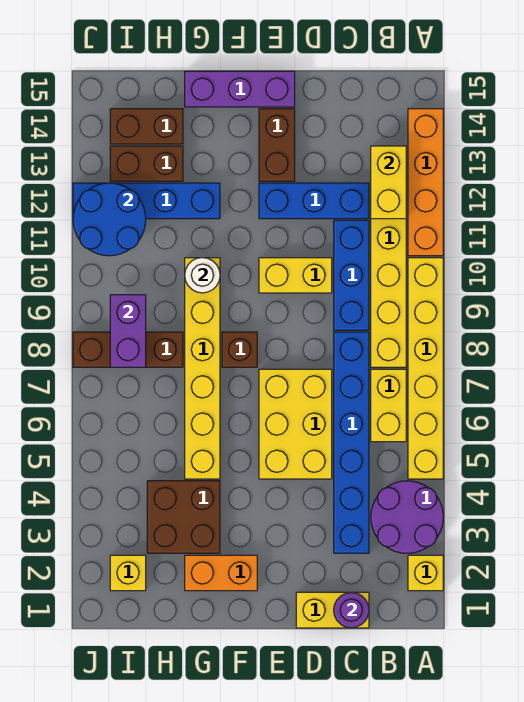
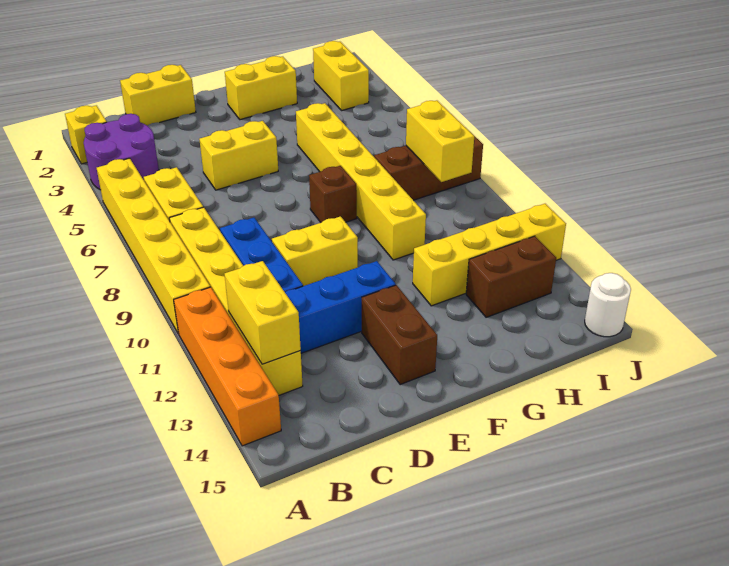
purple round brick C1 level 2 -> none
blue brick C3:C8 level 1 -> none
yellow brick D5:E7 level 1 -> yellow brick D5:E5 level 1
purple brick E15:G15 level 1 -> none
orange brick F2:G2 level 1 -> yellow brick F2:G2 level 1
brown brick G3:H4 level 1 -> none
white round brick G10 level 2 -> white round brick J15 level 1
blue brick G12:J12 level 1 -> yellow brick G12:J12 level 1
brown brick H14:I14 level 1 -> none
yellow brick I2 level 1 -> yellow brick I2:I3 level 1
purple brick I8:I9 level 2 -> yellow brick I8:I9 level 2
blue round brick I11:J12 level 2 -> none

